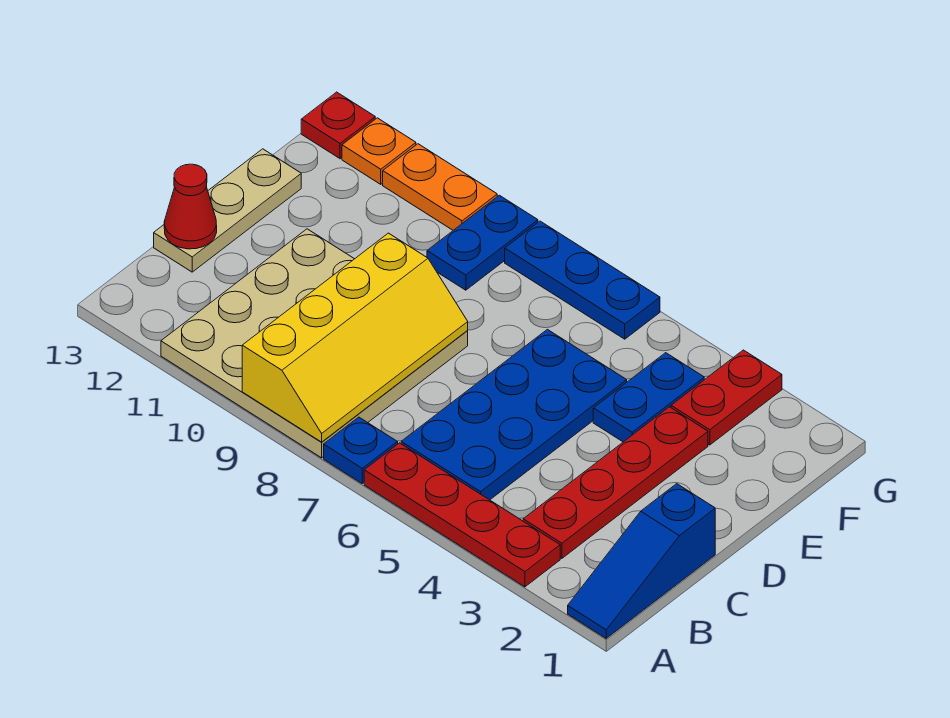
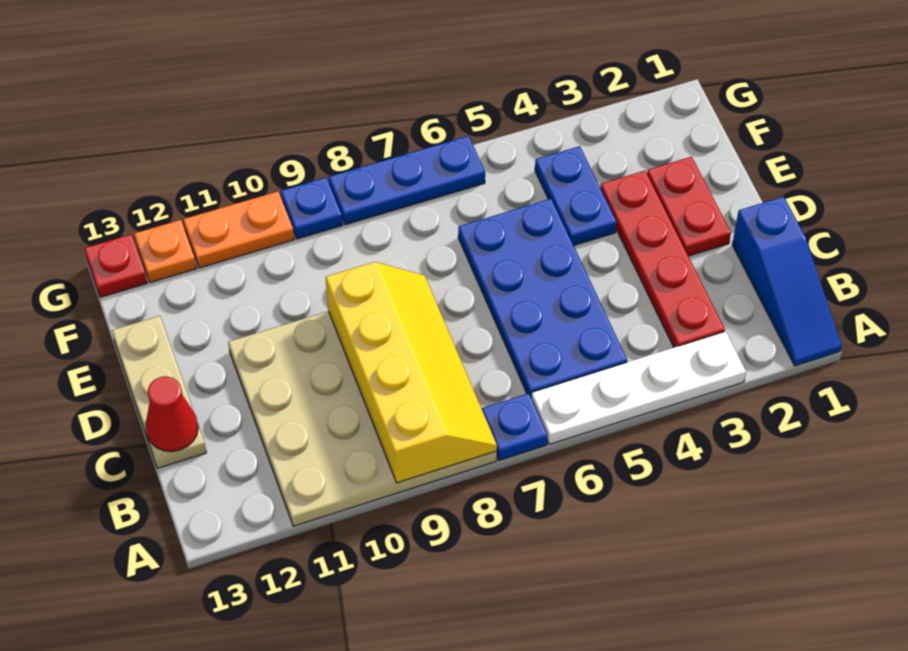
red plate A3:A6 level 1 -> white plate A3:A6 level 1
red plate F3:G3 level 1 -> red plate D2:E2 level 1
blue plate F9:G9 level 1 -> blue plate G9 level 1

